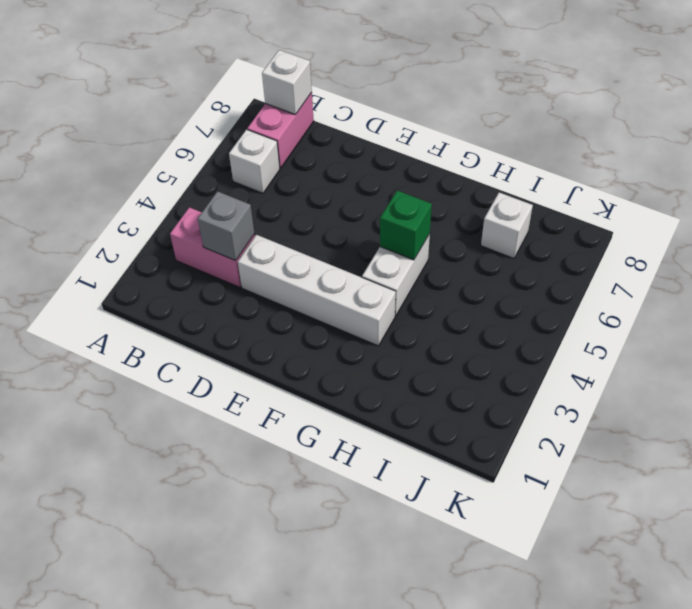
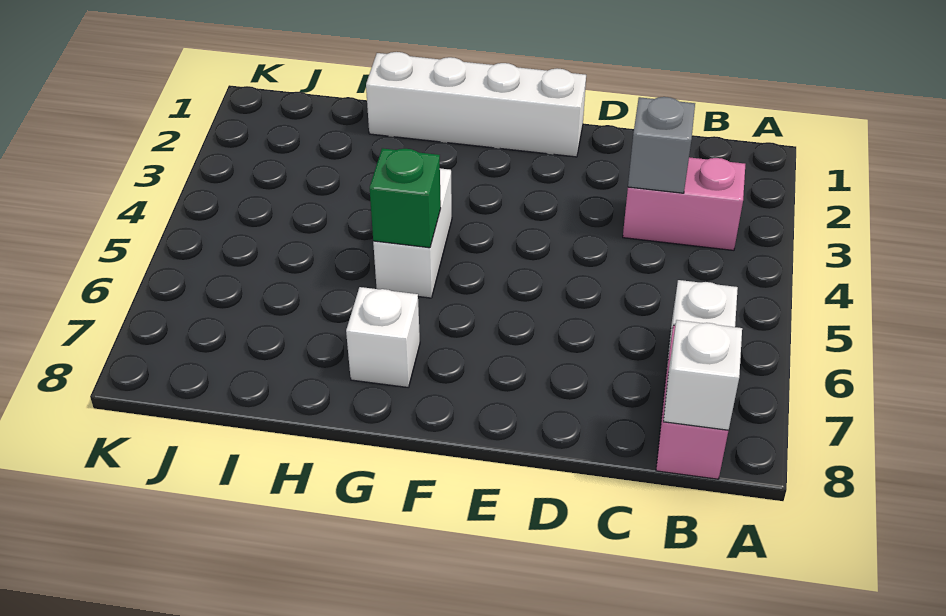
white brick D3:G3 level 1 -> white brick E1:H1 level 1
white brick I7 level 1 -> white brick G7 level 1

